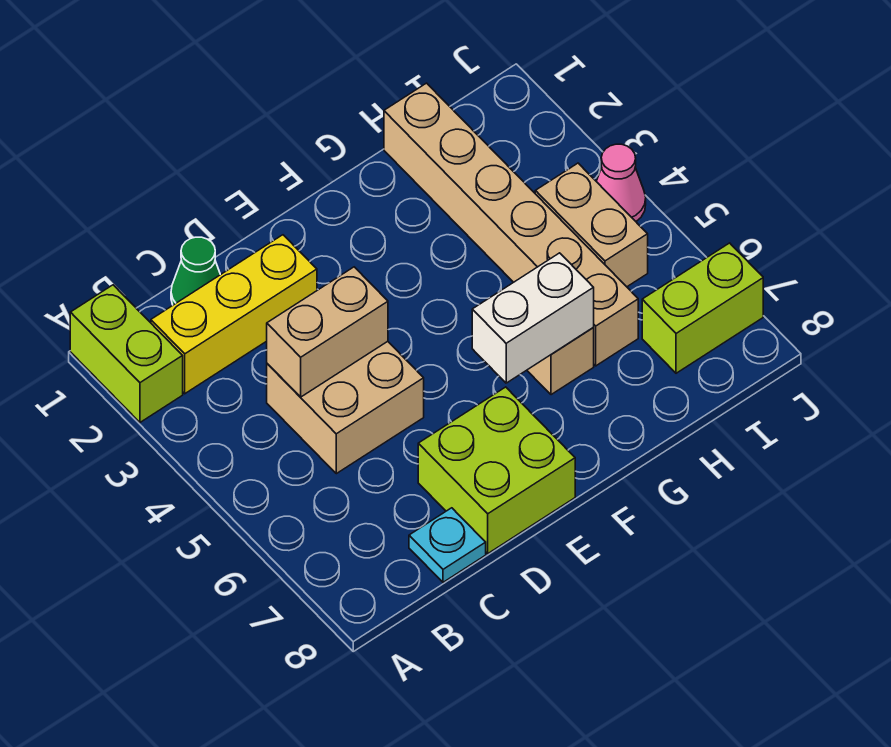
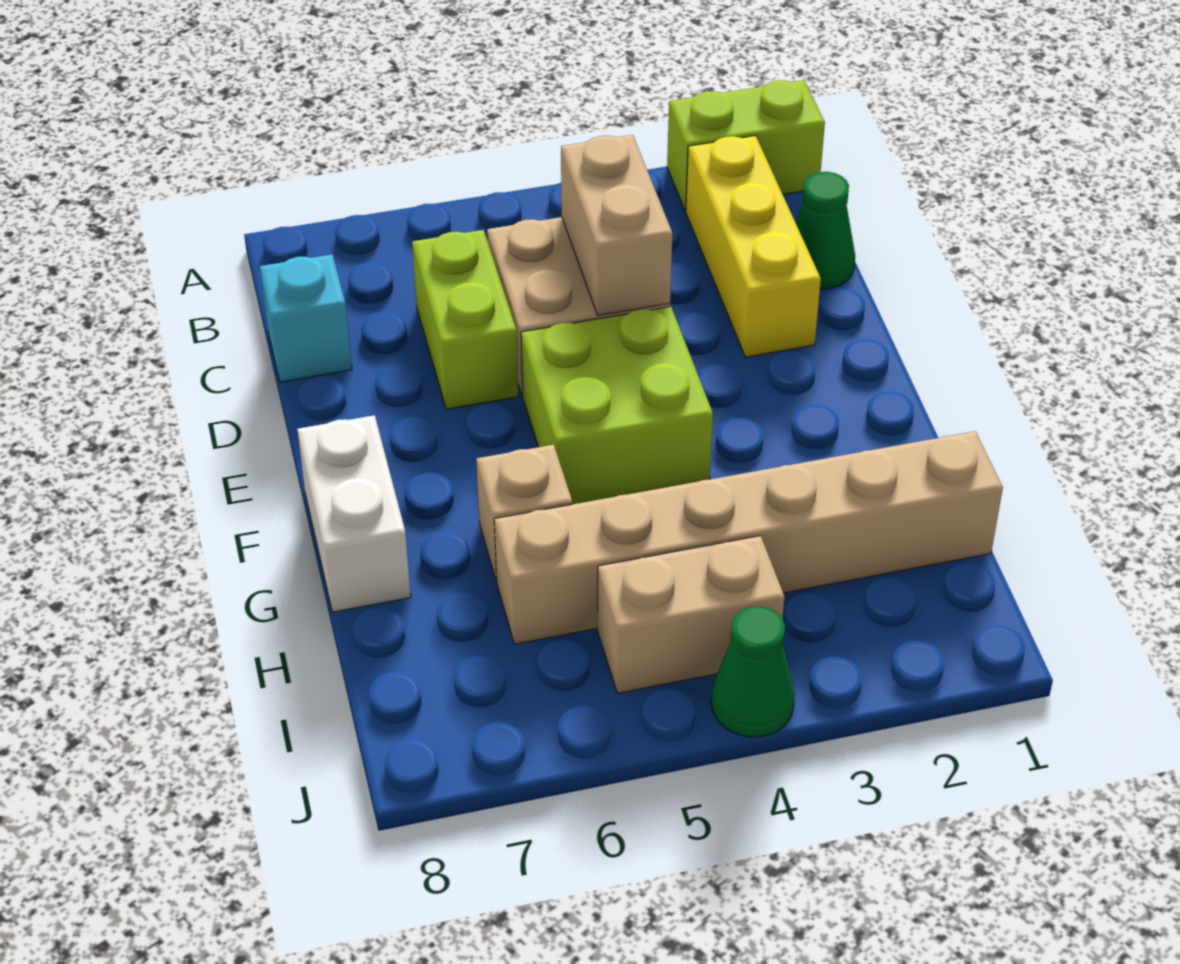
cyan plate C8 level 1 -> cyan brick C8 level 1
lime brick D7:E8 level 1 -> lime brick E4:F5 level 1
white brick F6:G6 level 2 -> white brick F8:G8 level 1
lime brick I7:J7 level 1 -> lime brick C6:D6 level 1
pink cone J4 level 1 -> green cone J4 level 1

